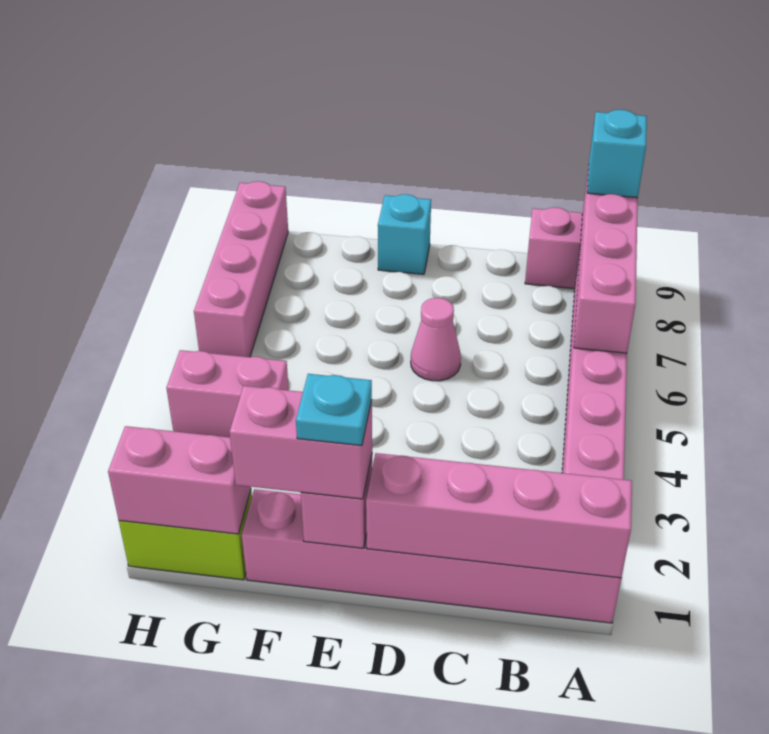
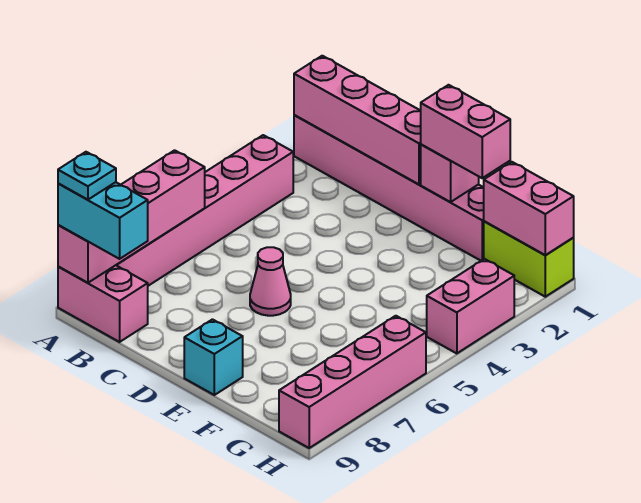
cyan brick A9 level 3 -> cyan brick A9:B9 level 3
cyan plate E1 level 4 -> cyan plate A9 level 4
pink brick G4:H4 level 1 -> pink brick H3:H4 level 1

